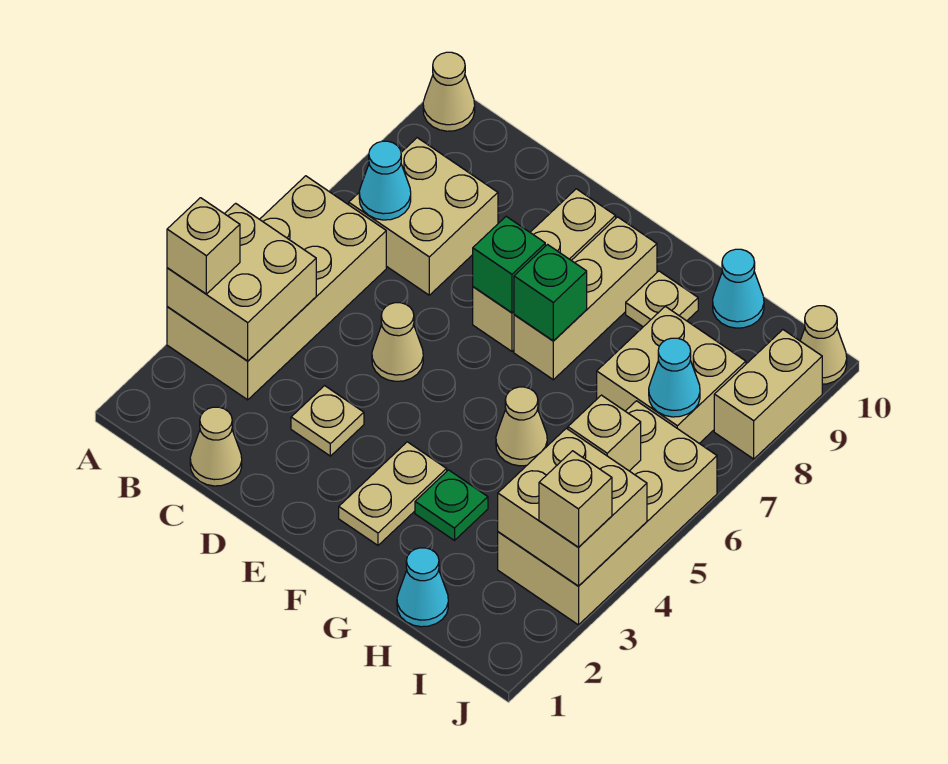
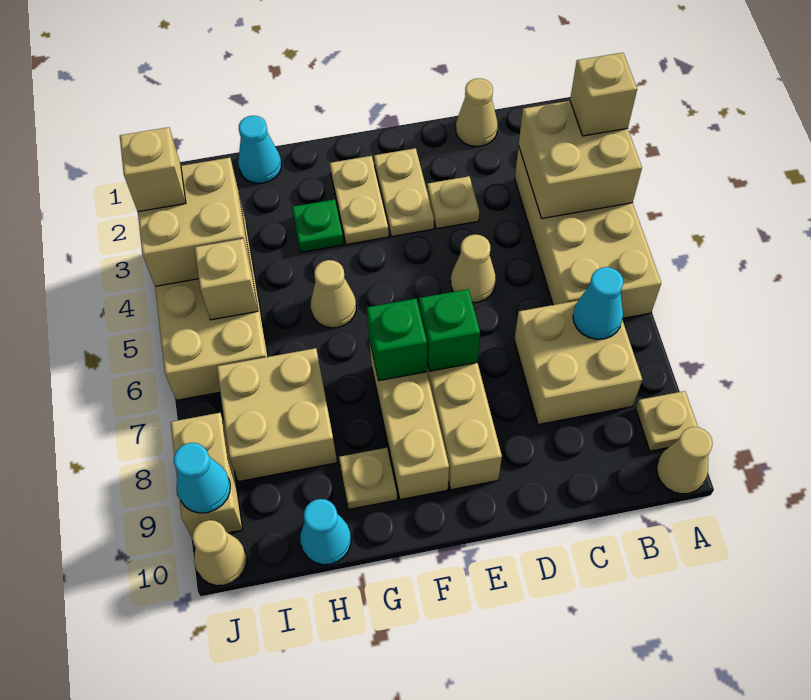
none -> tan plate A9 level 1
none -> tan plate E2:E3 level 1
cyan cone I7 level 2 -> cyan cone J9 level 2

